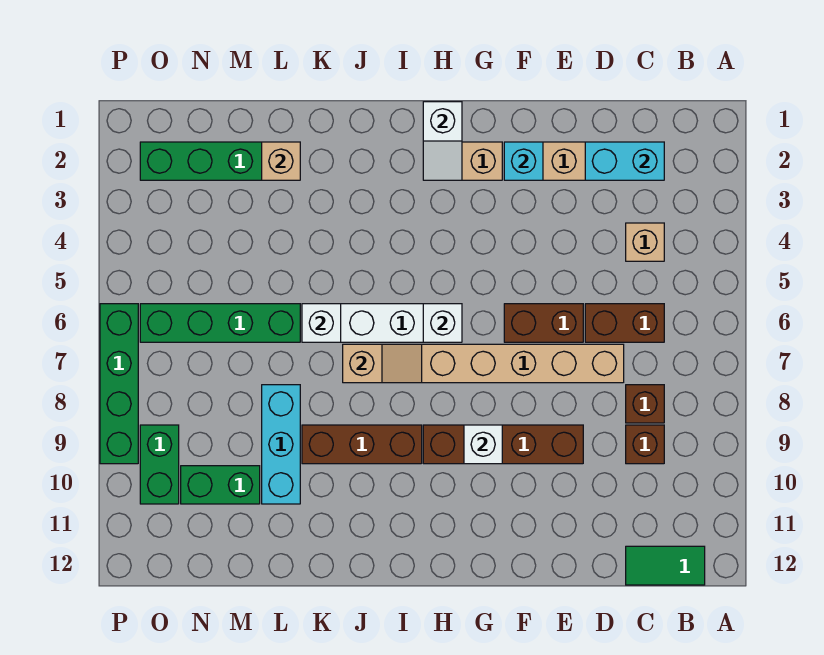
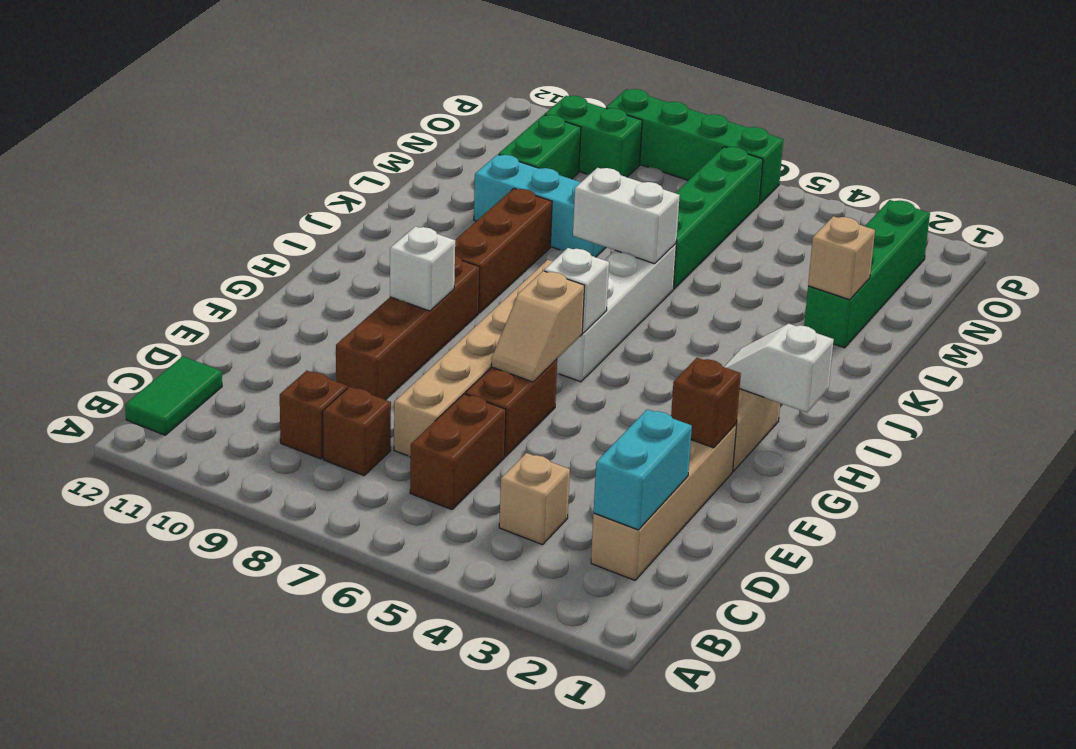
cyan brick F2 level 2 -> brown brick F2 level 2
tan slope I7:J7 level 2 top J -> tan slope F6:G6 level 2 top G
white brick K6 level 2 -> white brick K6:K7 level 2

